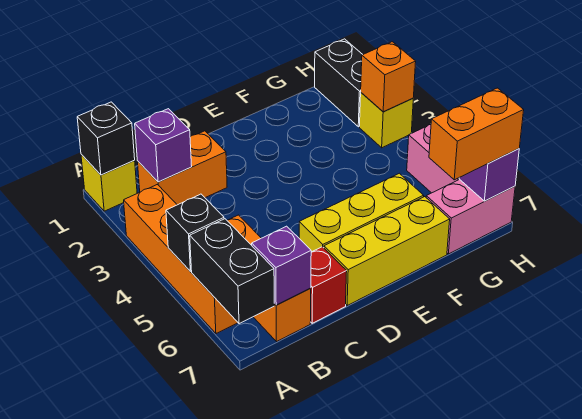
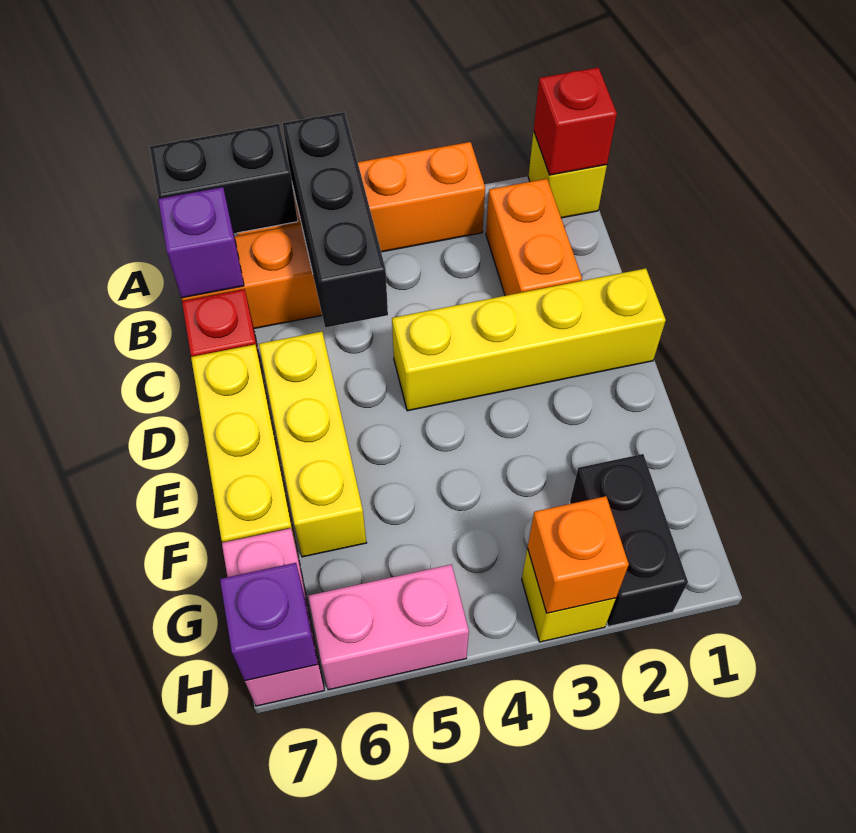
black brick A1 level 2 -> red brick A1 level 2
black brick A5 level 2 -> black brick A5:C5 level 2
purple brick B2 level 2 -> none
none -> yellow brick D1:D4 level 1
orange brick G7:H7 level 3 -> none
black brick H1:H2 level 1 -> black brick G2:H2 level 1

